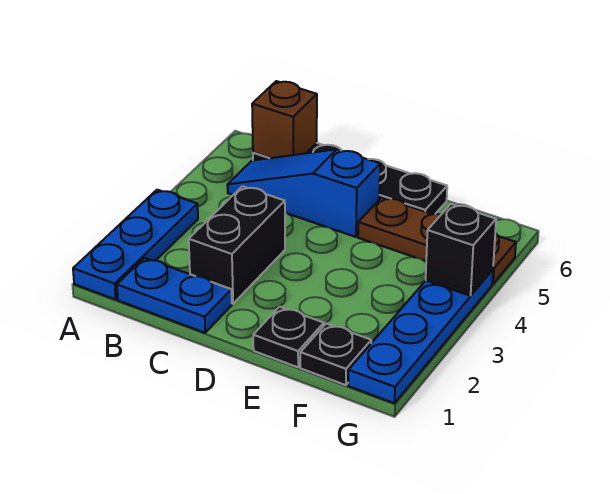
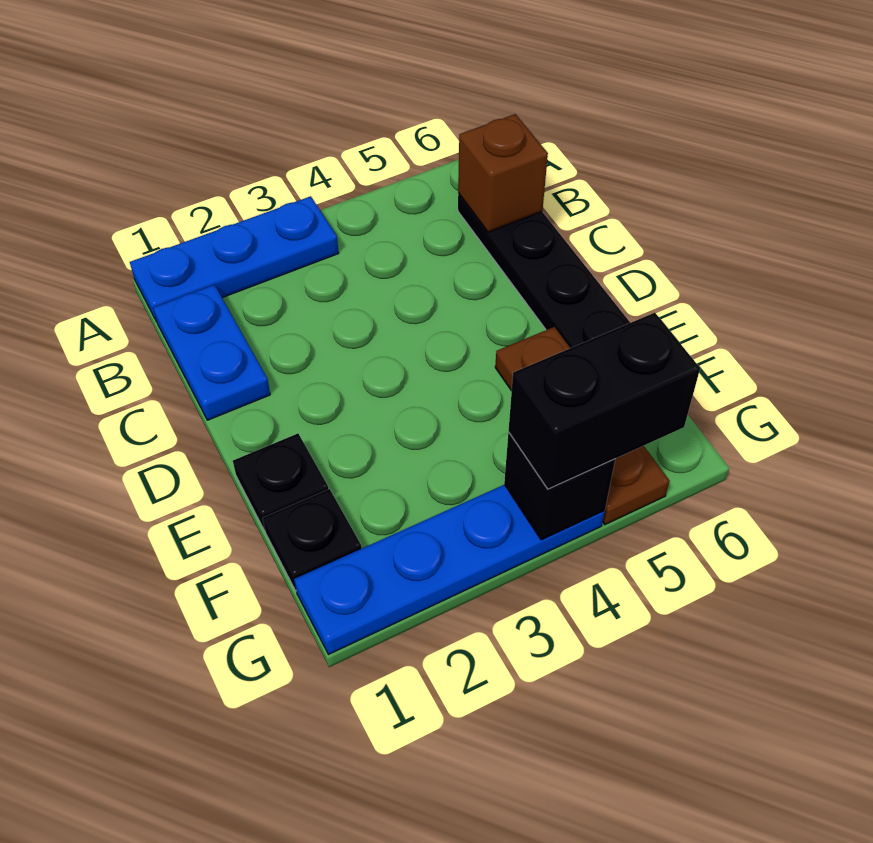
blue slope B5:D5 level 1 top D -> none
black brick C2:C3 level 1 -> black brick G4:G5 level 3

